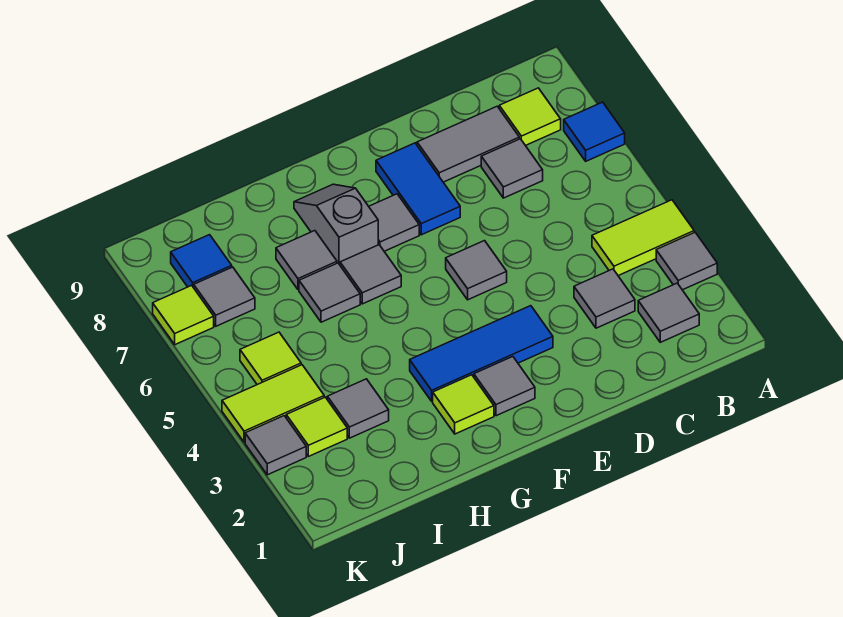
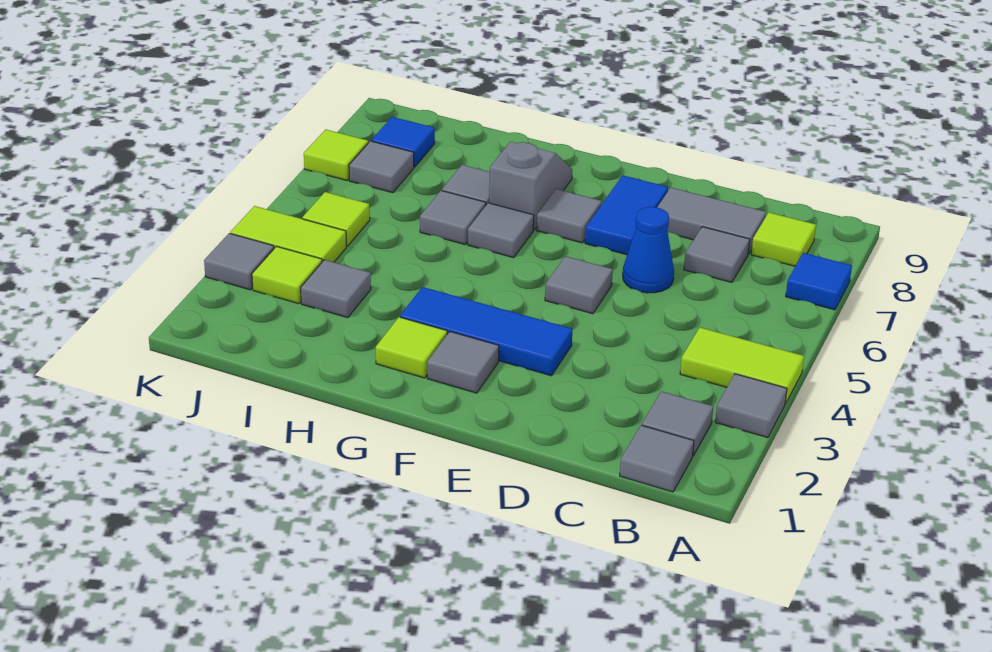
grey tile C3 level 1 -> grey tile B1 level 1
none -> blue cone D6 level 1

